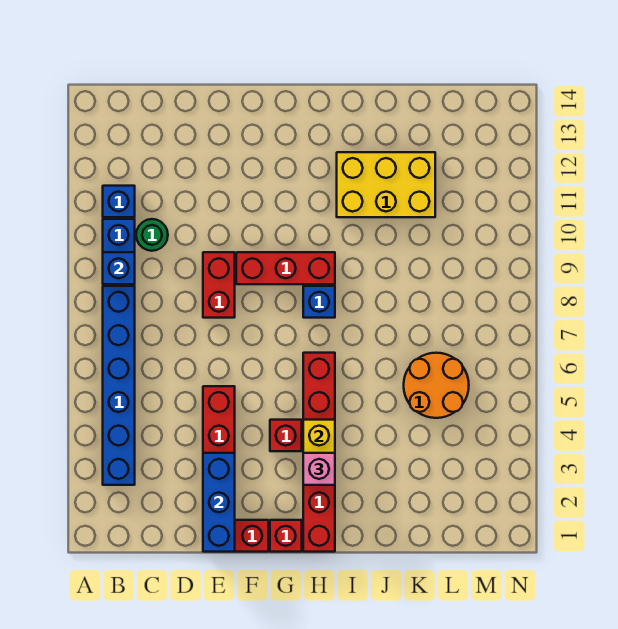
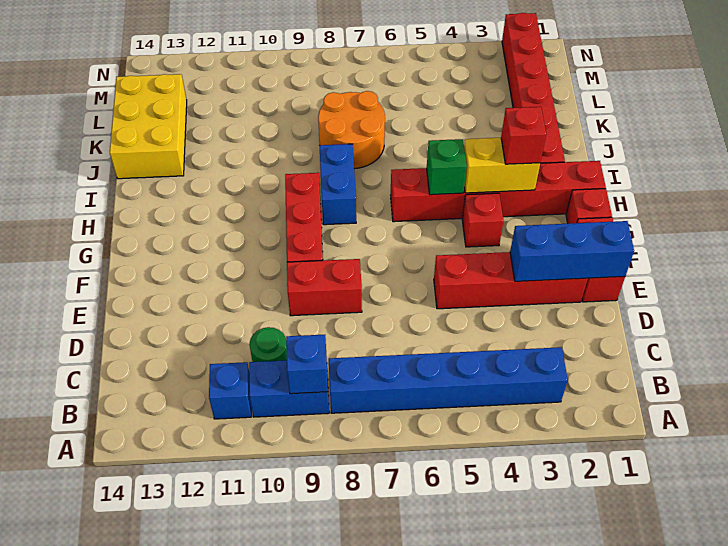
pink brick H3 level 3 -> red brick H3 level 3
none -> green brick H5 level 2
blue brick H8 level 1 -> blue brick H8:I8 level 1
none -> red brick I2:N2 level 1
yellow brick I11:K12 level 1 -> yellow brick J13:L14 level 1
orange round brick K5:L6 level 1 -> orange round brick J7:K8 level 1

